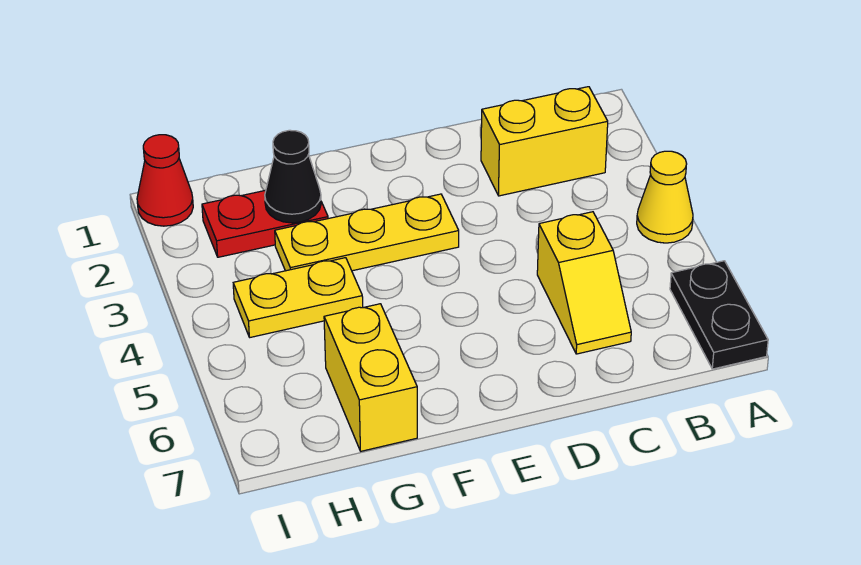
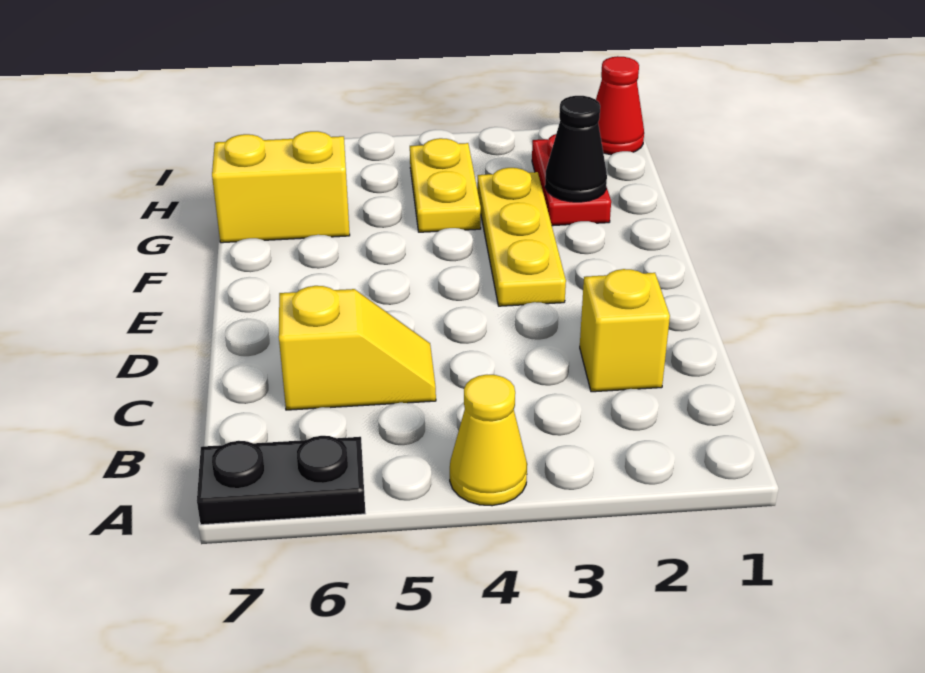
yellow brick B2:C2 level 1 -> yellow brick C2 level 1
yellow slope C5:C6 level 1 top 5 -> yellow slope C5:C6 level 1 top 6

